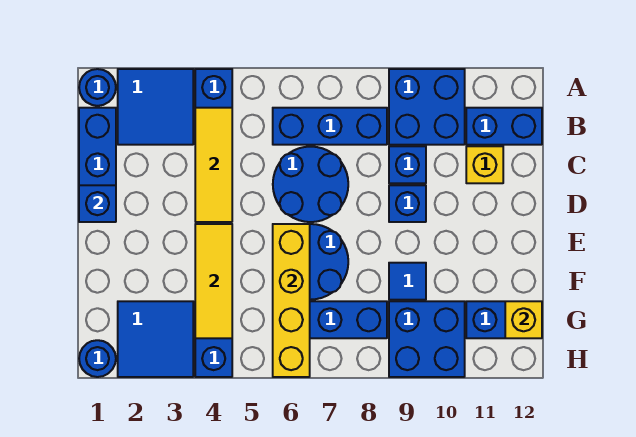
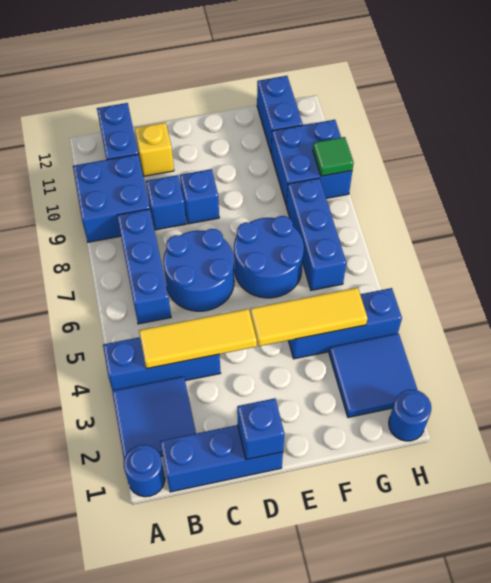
yellow brick E6:H6 level 2 -> none
blue tile F9 level 1 -> none
yellow brick G12 level 2 -> none
none -> green tile H9 level 2

